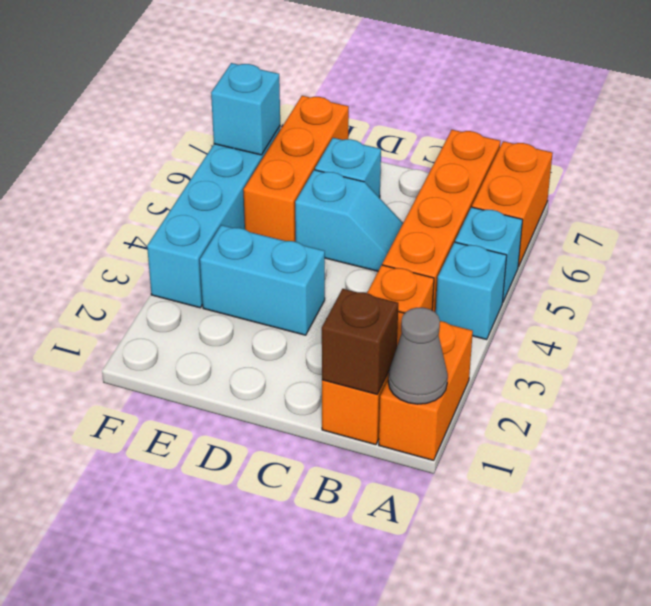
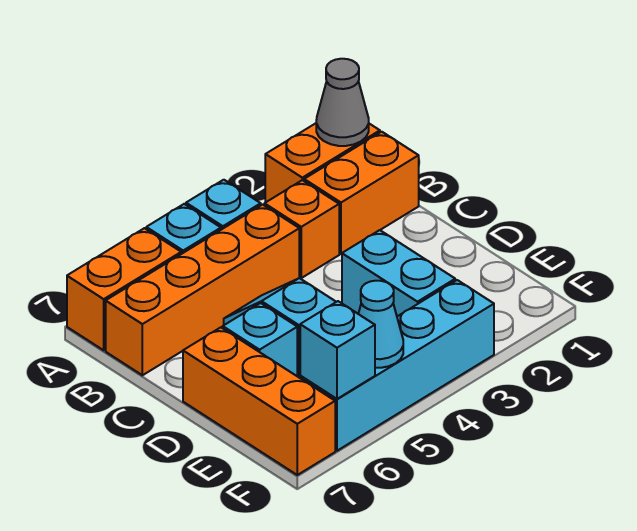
brown brick B1 level 2 -> none
orange brick E5:E7 level 1 -> orange brick D7:F7 level 1
none -> cyan cone F5 level 2

